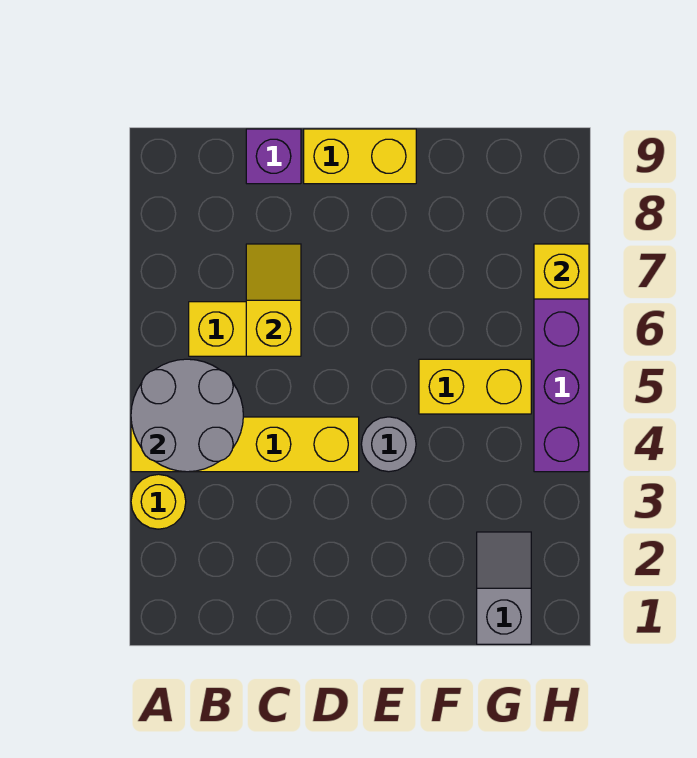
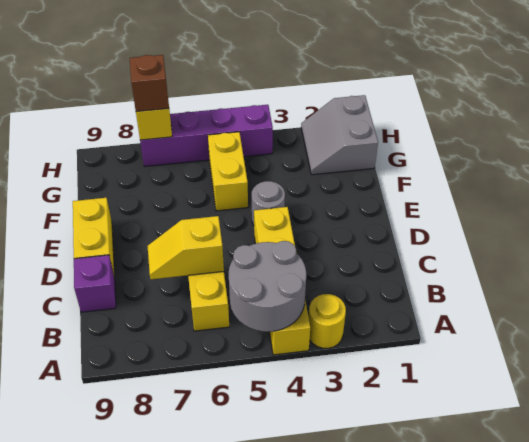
grey slope G1:G2 level 1 top 1 -> grey slope G1:H2 level 1 top 1
none -> brown brick H7 level 3

